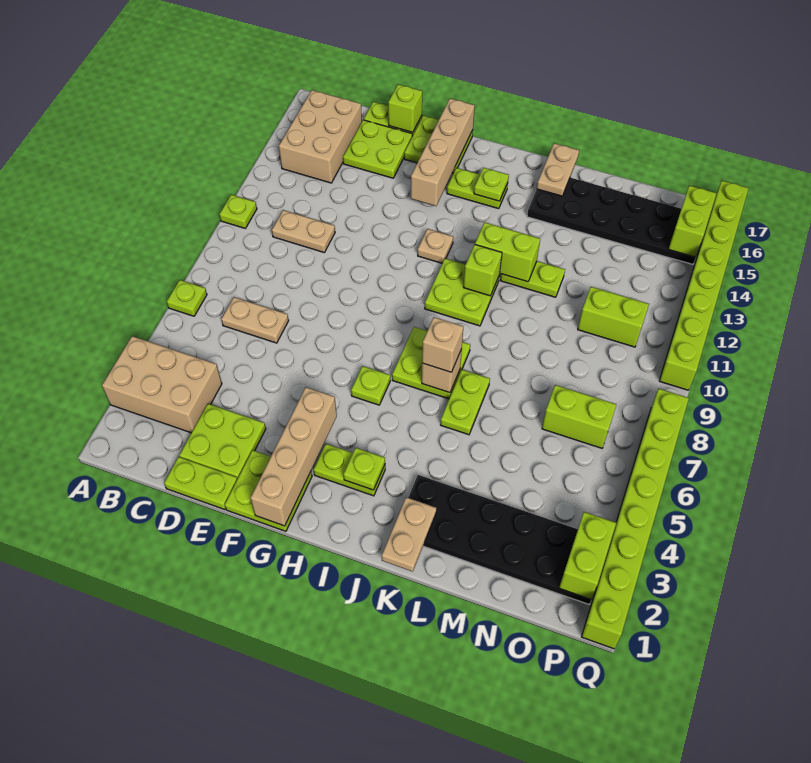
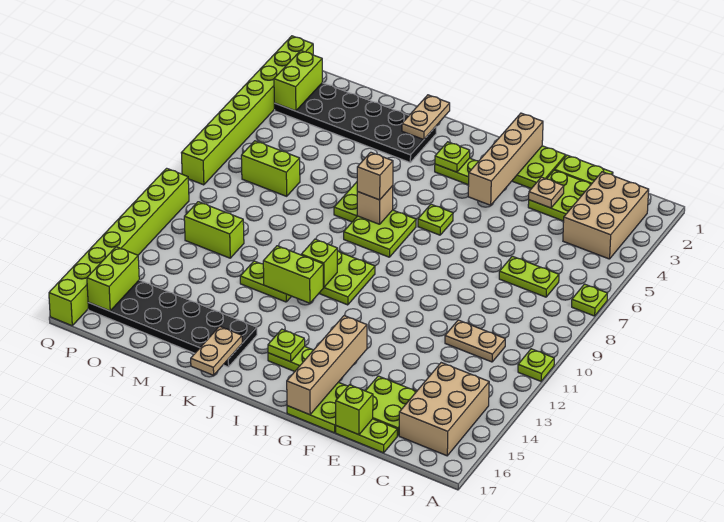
tan brick A3:C4 level 1 -> tan brick B2:C4 level 1
tan plate C7:D7 level 1 -> lime plate C7:D7 level 1
tan plate H12 level 1 -> tan plate E3 level 2

